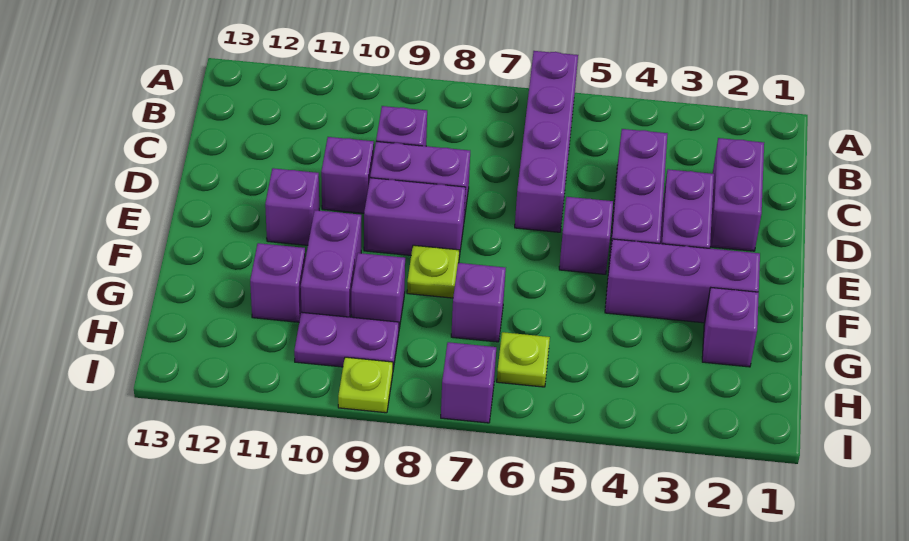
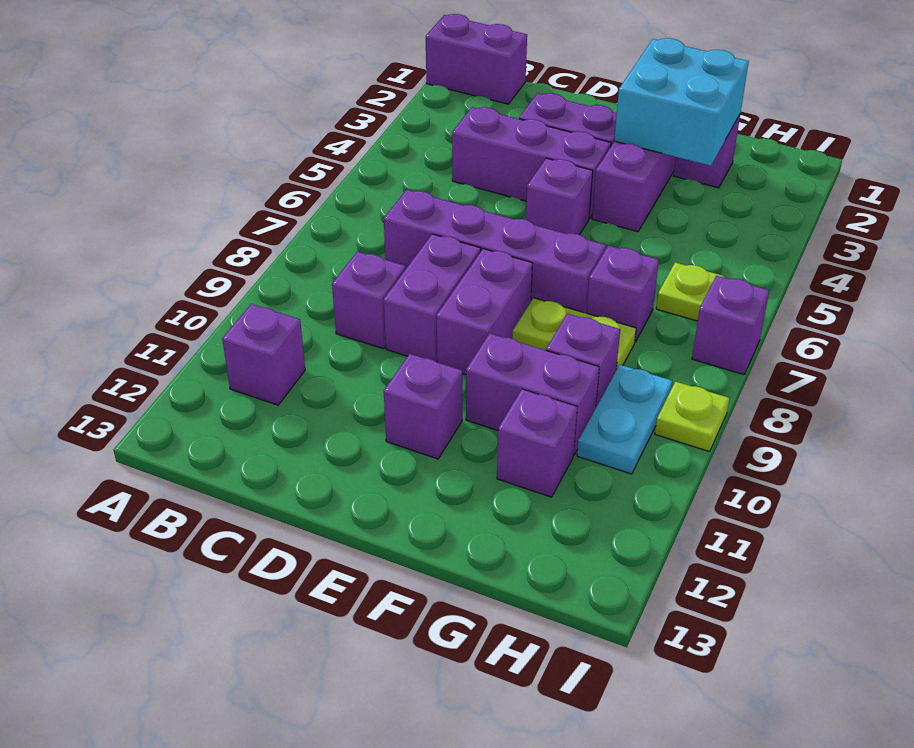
purple brick A6:D6 level 1 -> purple brick C7:F7 level 1
purple brick C2:D2 level 1 -> purple brick A1:B1 level 1
purple brick D10 level 1 -> purple brick B11 level 1
none -> cyan brick F2:G3 level 2
lime plate F8 level 1 -> lime plate F8:G8 level 1
purple plate H9:H10 level 1 -> cyan plate H9:H10 level 1

